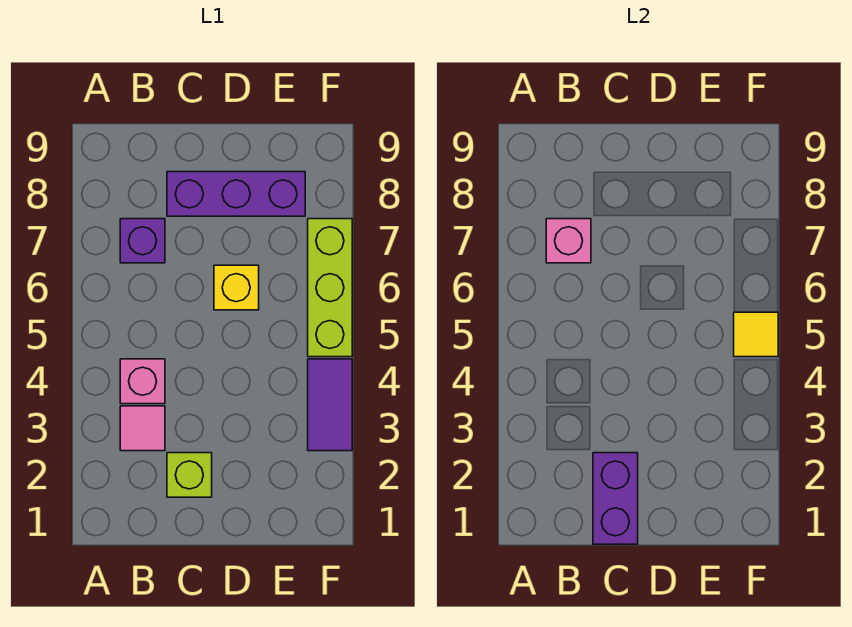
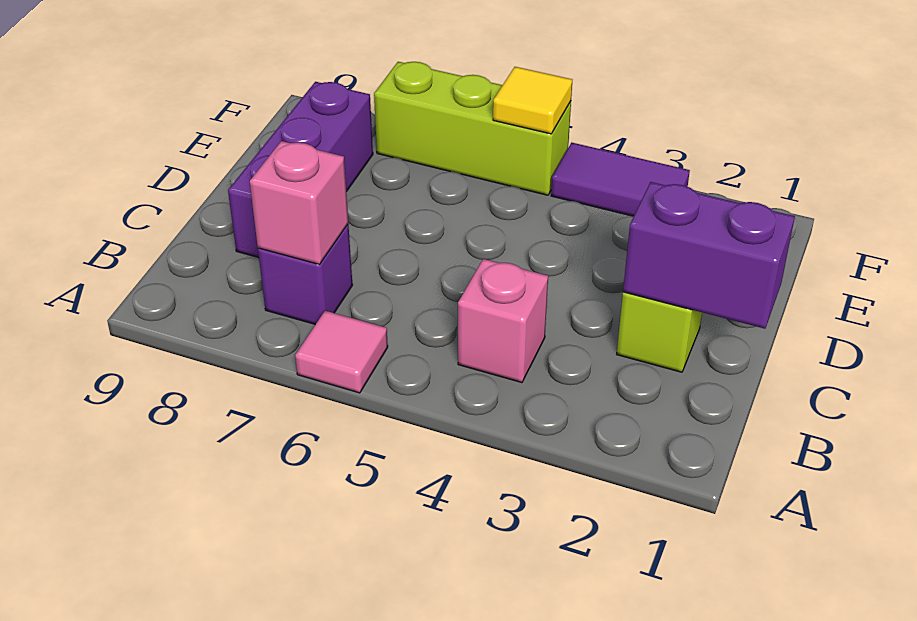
pink tile B3 level 1 -> pink tile A6 level 1
yellow brick D6 level 1 -> none

